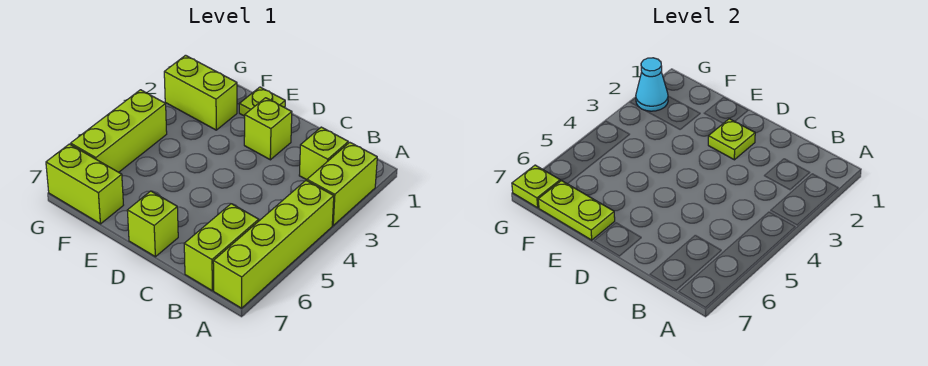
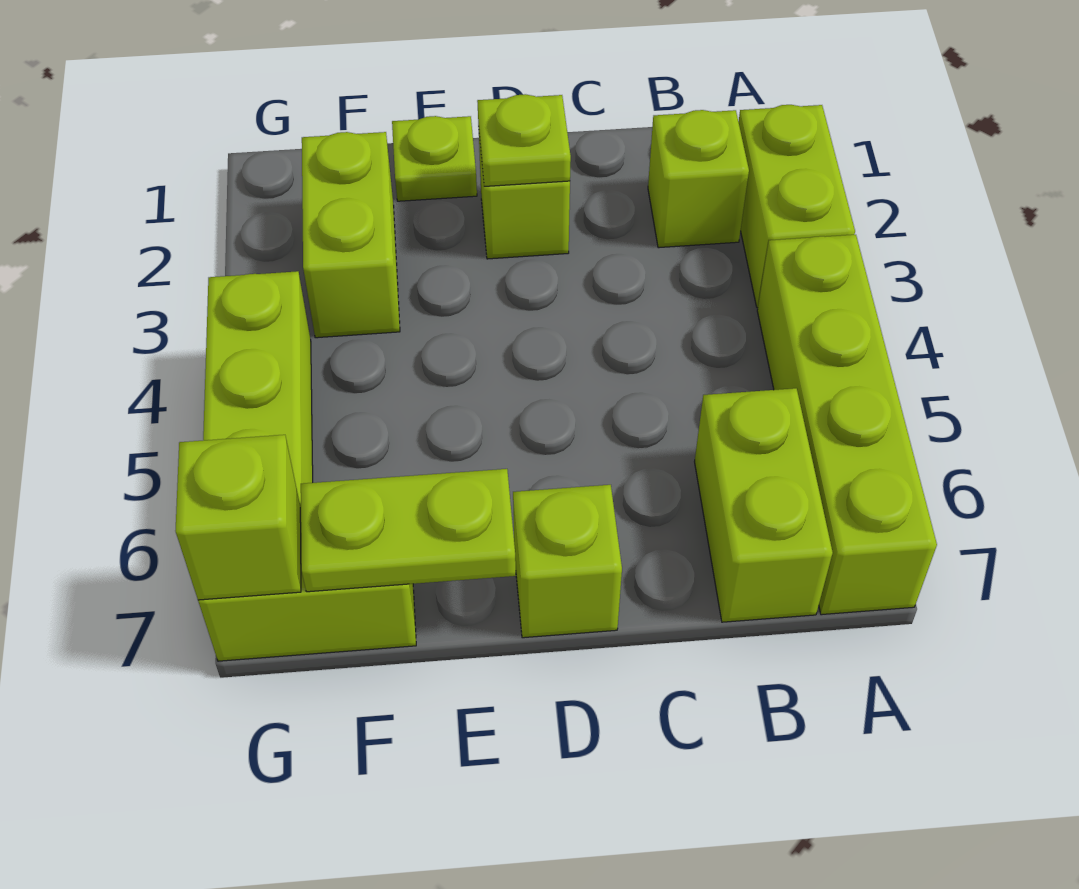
lime brick F2:G2 level 1 -> lime brick F2:F3 level 1
cyan cone G2 level 2 -> none
lime plate G7 level 2 -> lime brick G7 level 2

